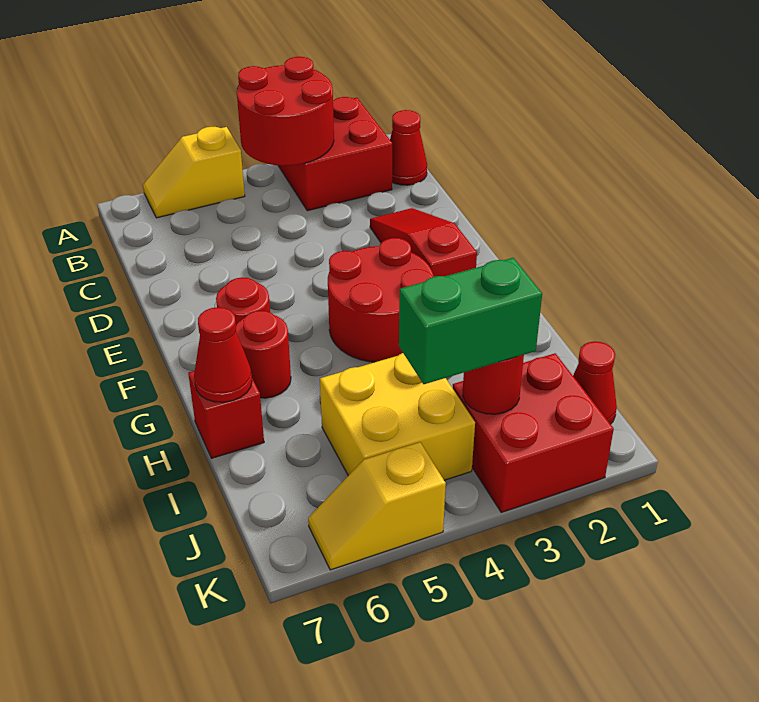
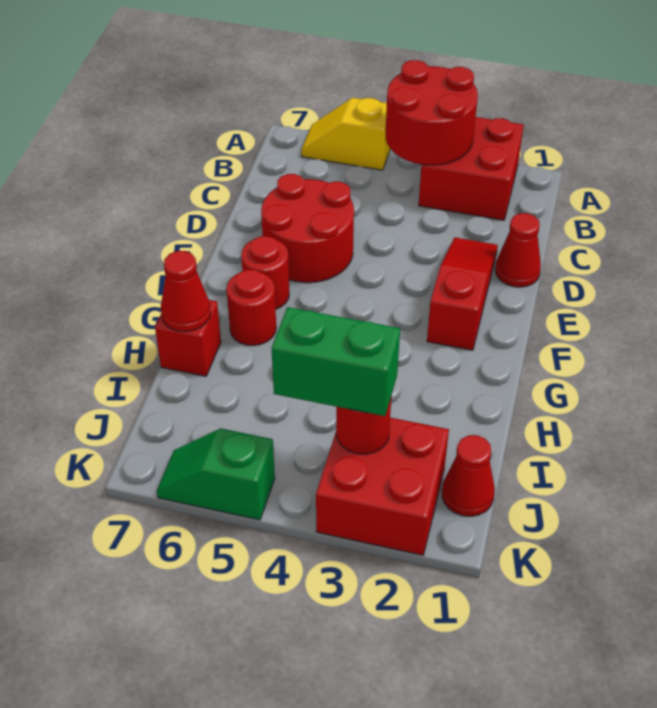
red cone B1 level 1 -> red cone D1 level 1
red round brick F3:G4 level 1 -> red round brick D5:E6 level 1
yellow brick I4:J5 level 1 -> none
yellow slope K5:K6 level 1 top 5 -> green slope K5:K6 level 1 top 5

